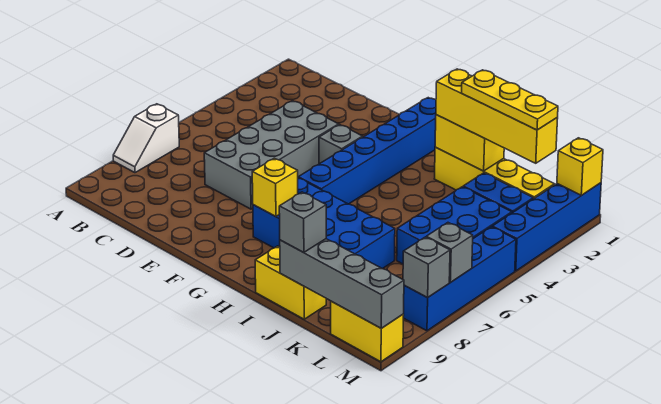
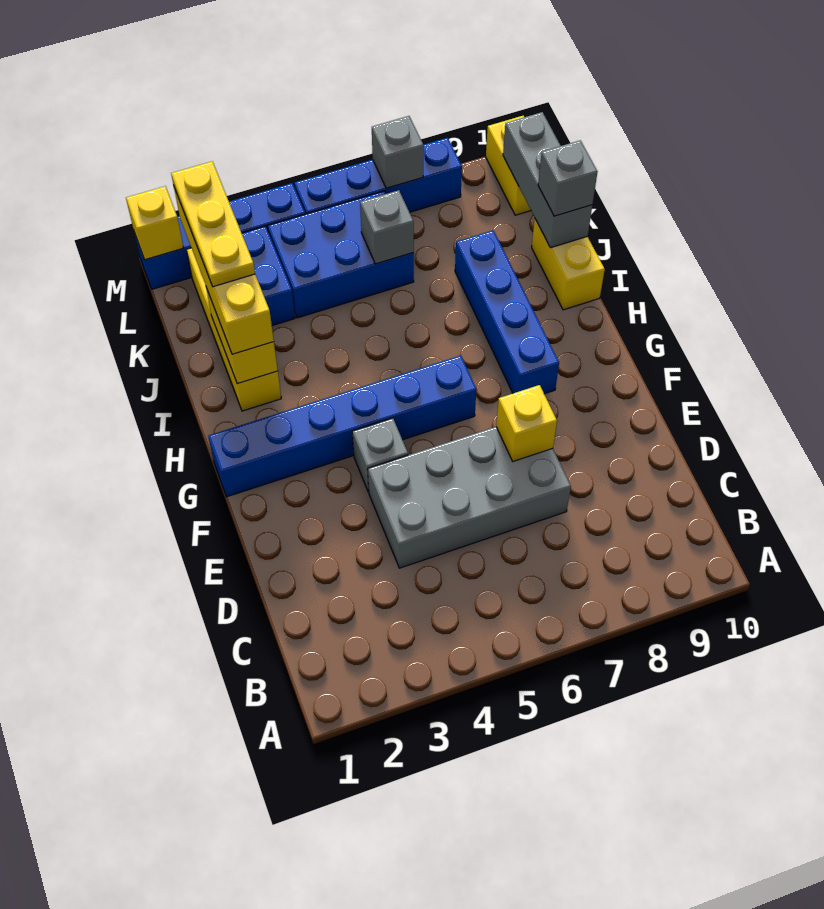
white slope A7:A8 level 1 top 7 -> none
blue brick G7:J8 level 1 -> blue brick G8:J8 level 1
yellow brick G8 level 2 -> yellow brick E7 level 2
grey brick J10:M10 level 2 -> grey brick J10:L10 level 2
grey brick M8 level 2 -> grey brick K6 level 2

